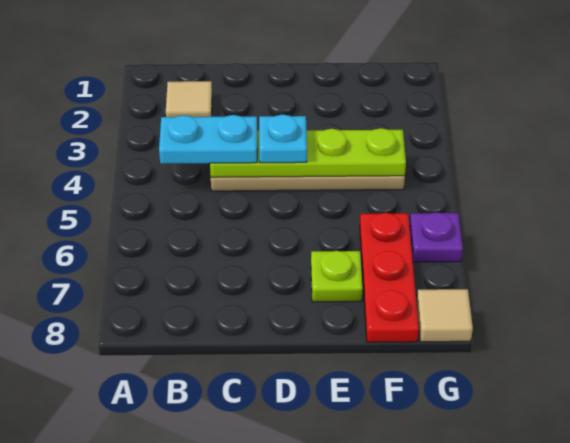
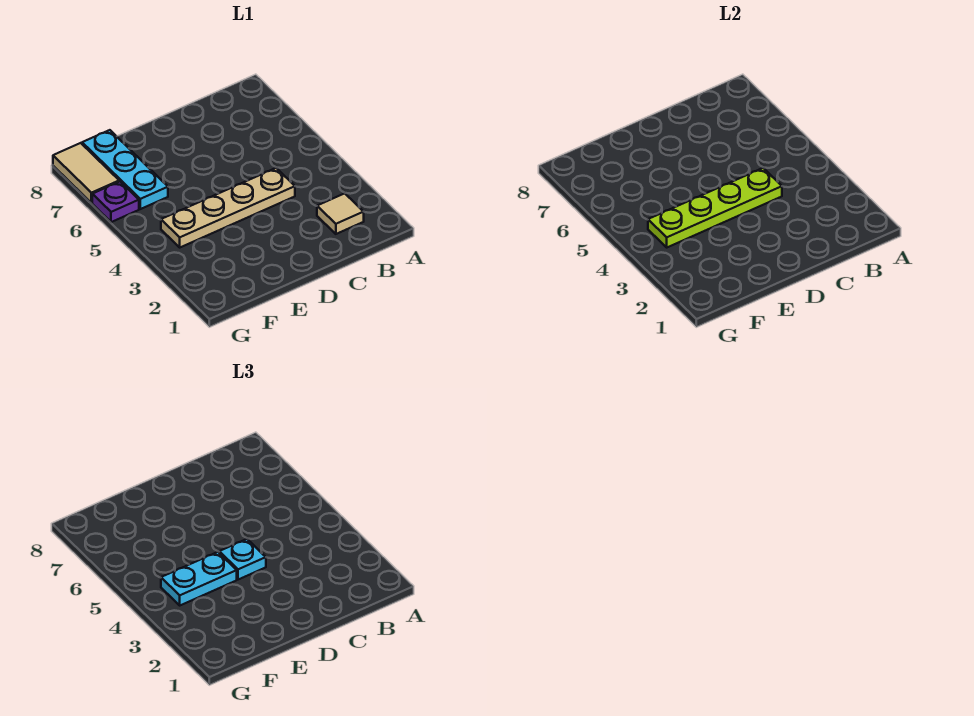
cyan plate B4:C4 level 3 -> cyan plate E4:F4 level 3
lime plate E7 level 1 -> none
red plate F6:F8 level 1 -> cyan plate F6:F8 level 1
tan tile G8 level 1 -> tan tile G7:G8 level 1

